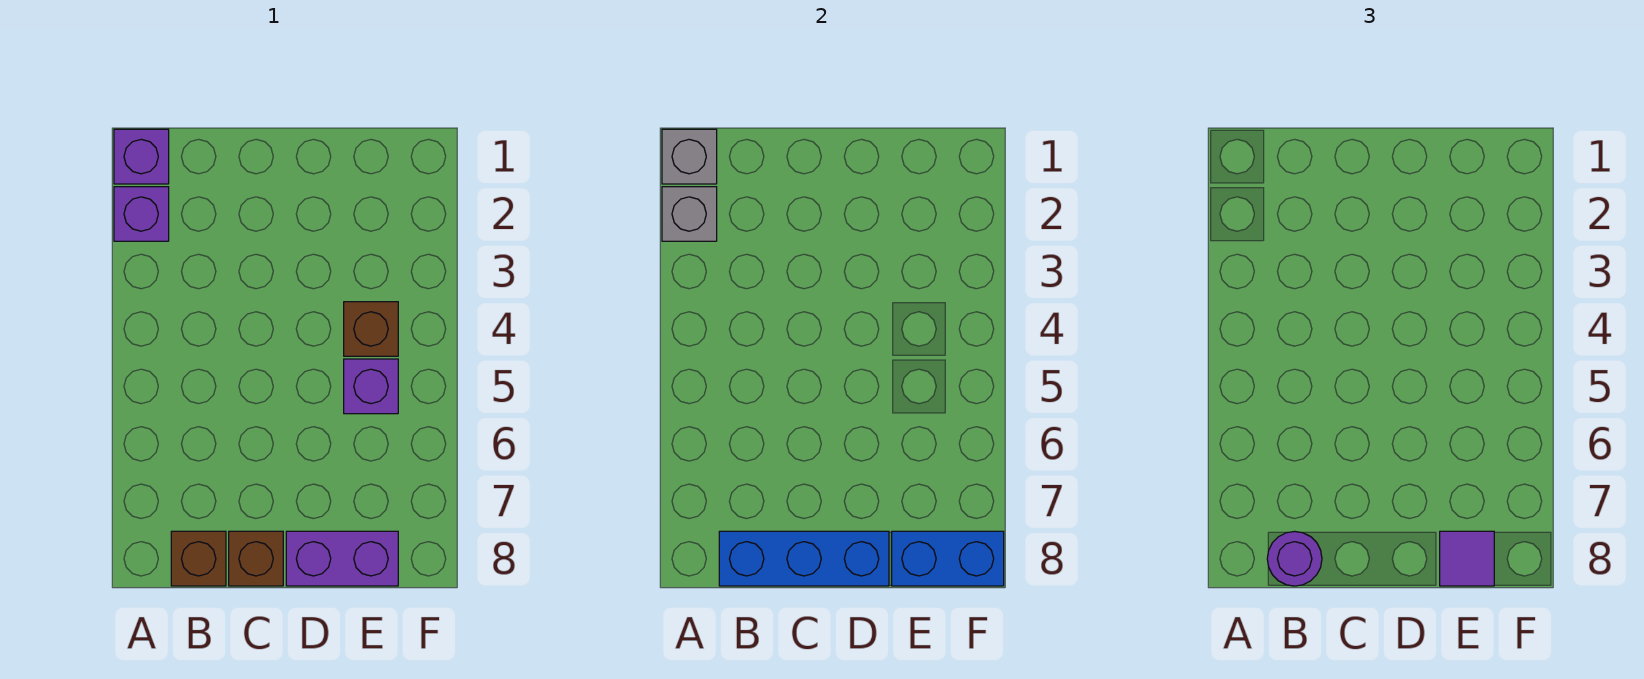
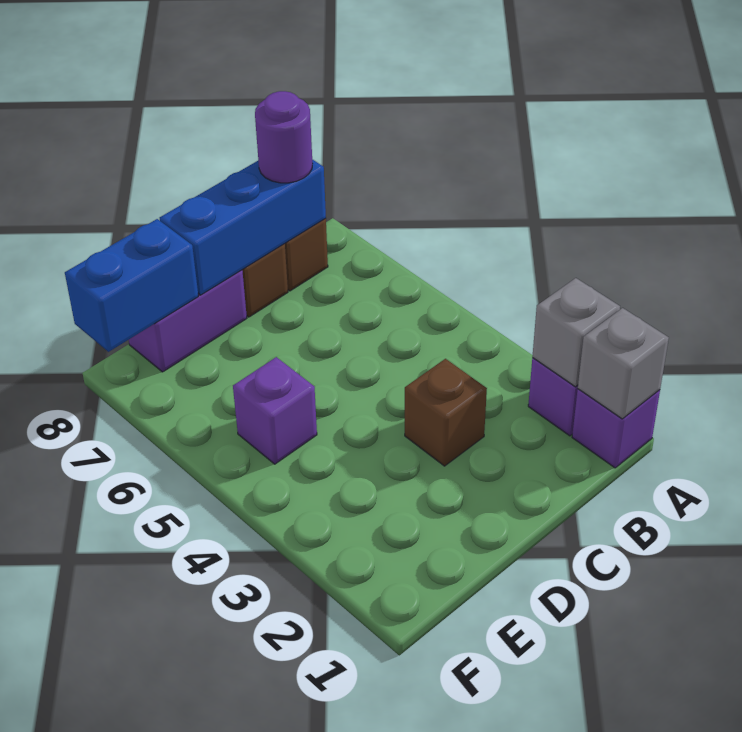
brown brick E4 level 1 -> brown brick C3 level 1
purple tile E8 level 3 -> none

